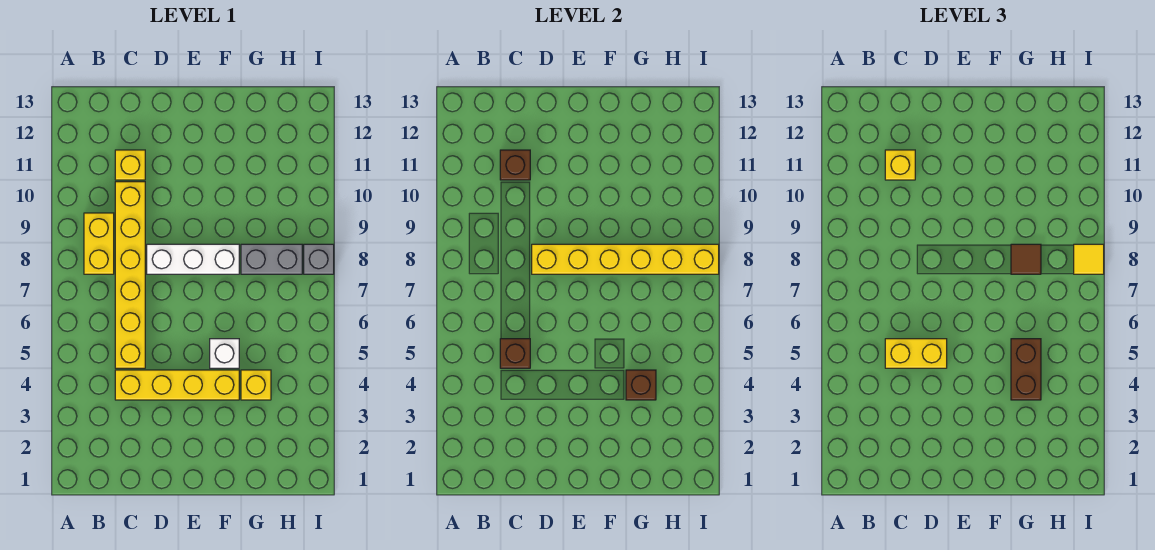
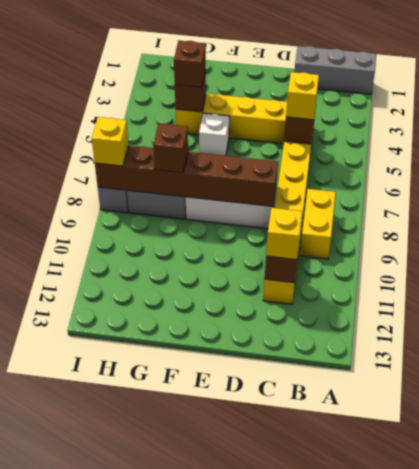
none -> grey brick A1:C1 level 1
yellow brick C5:D5 level 3 -> yellow brick C5 level 3
yellow brick D8:I8 level 2 -> brown brick D8:I8 level 2
brown brick G4:G5 level 3 -> brown brick G4 level 3
brown tile G8 level 3 -> brown brick G8 level 3
yellow tile I8 level 3 -> yellow brick I8 level 3

